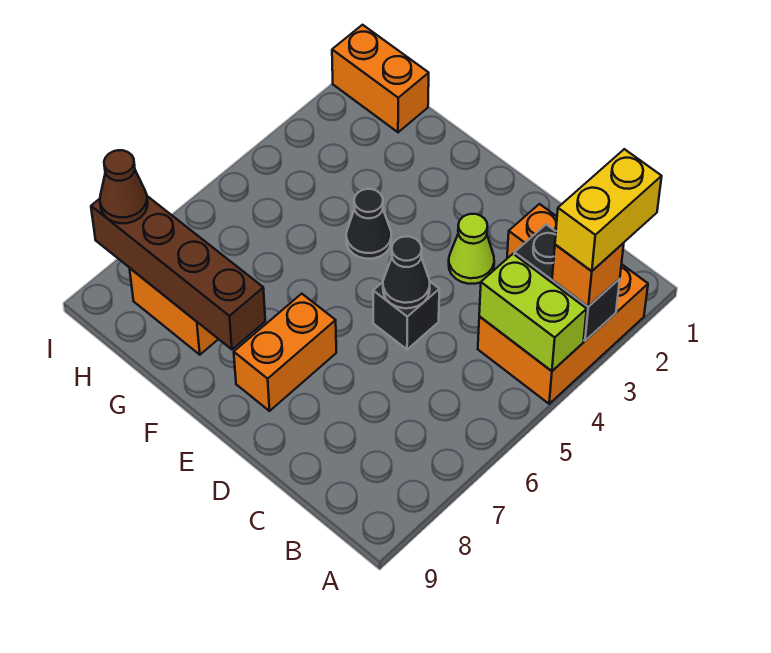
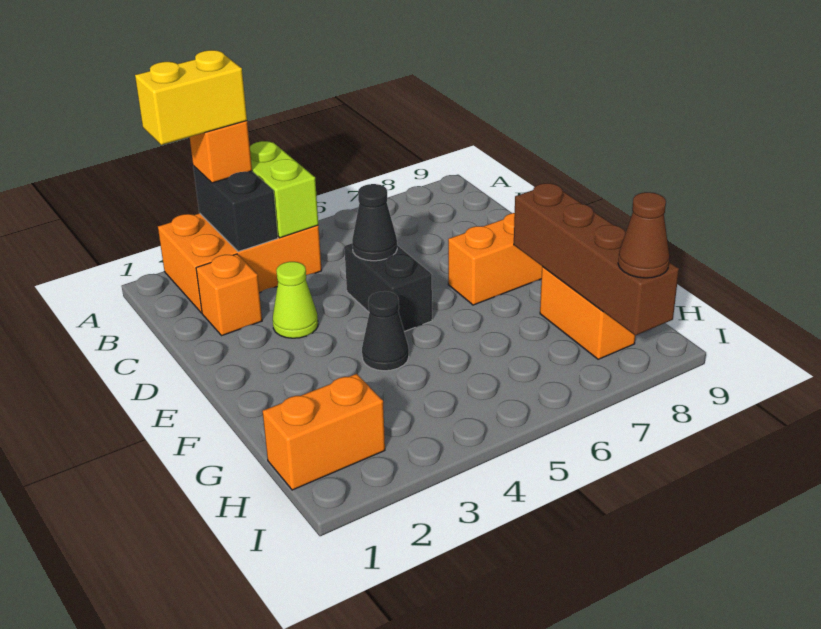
black brick D5 level 1 -> black brick D5:E5 level 1
orange brick H1:I1 level 1 -> orange brick H1:H2 level 1

